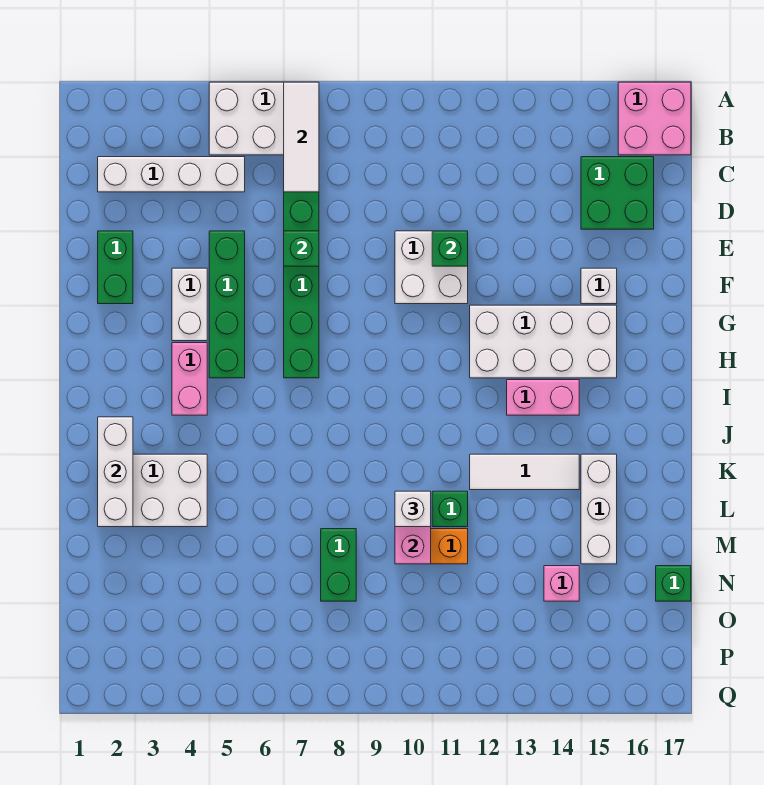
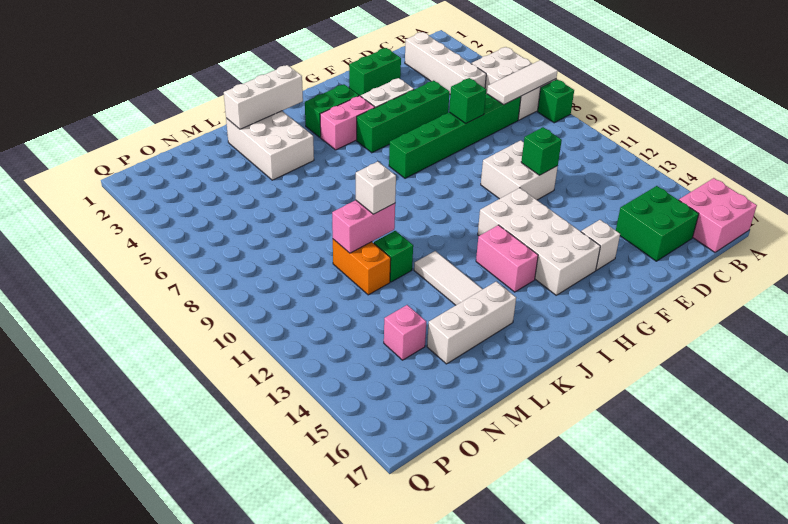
green brick M8:N8 level 1 -> green brick H3:I3 level 1
green brick N17 level 1 -> green brick A8 level 1

